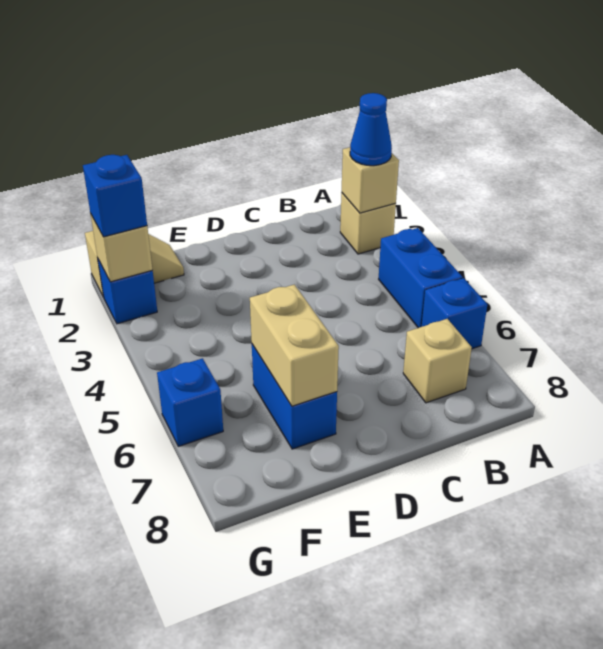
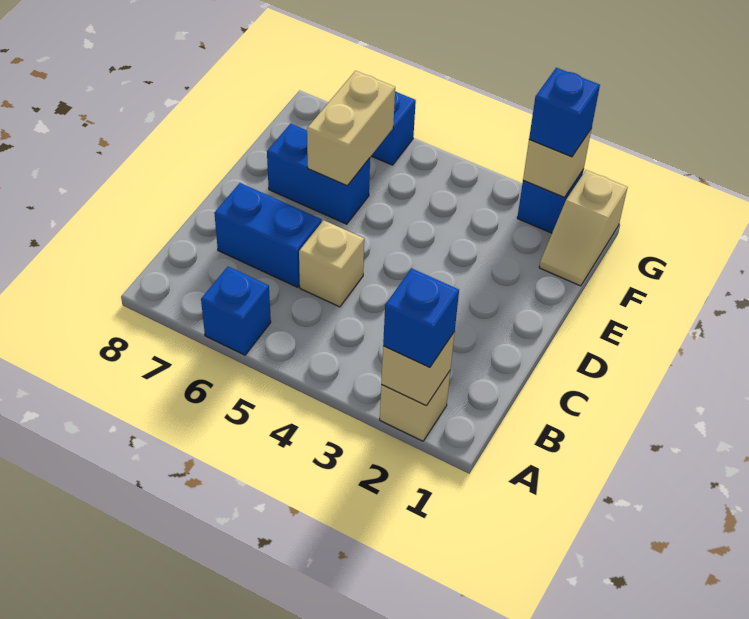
blue cone A2 level 3 -> blue brick A2 level 3
blue brick A4:A5 level 1 -> blue brick C6:C7 level 1
tan brick B7 level 1 -> tan brick C5 level 1
tan brick E6:E7 level 2 -> tan brick E6:F6 level 2

